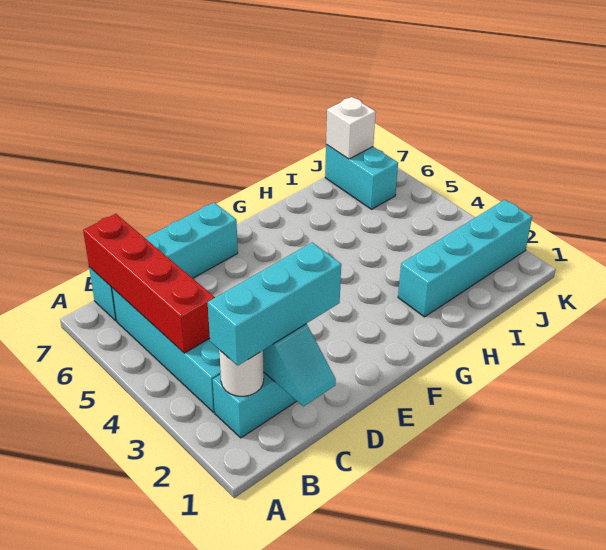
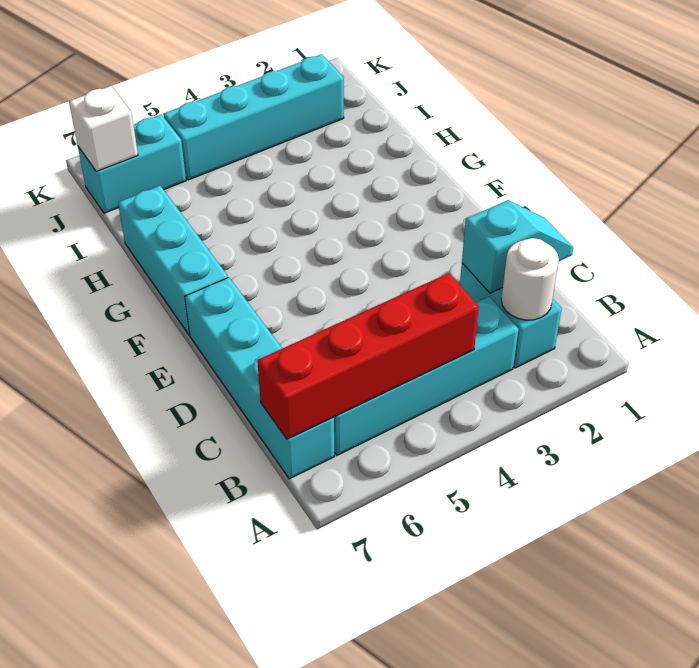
cyan brick B2:D2 level 3 -> cyan brick F7:H7 level 1
cyan brick H2:K2 level 1 -> cyan brick J2:J5 level 1

